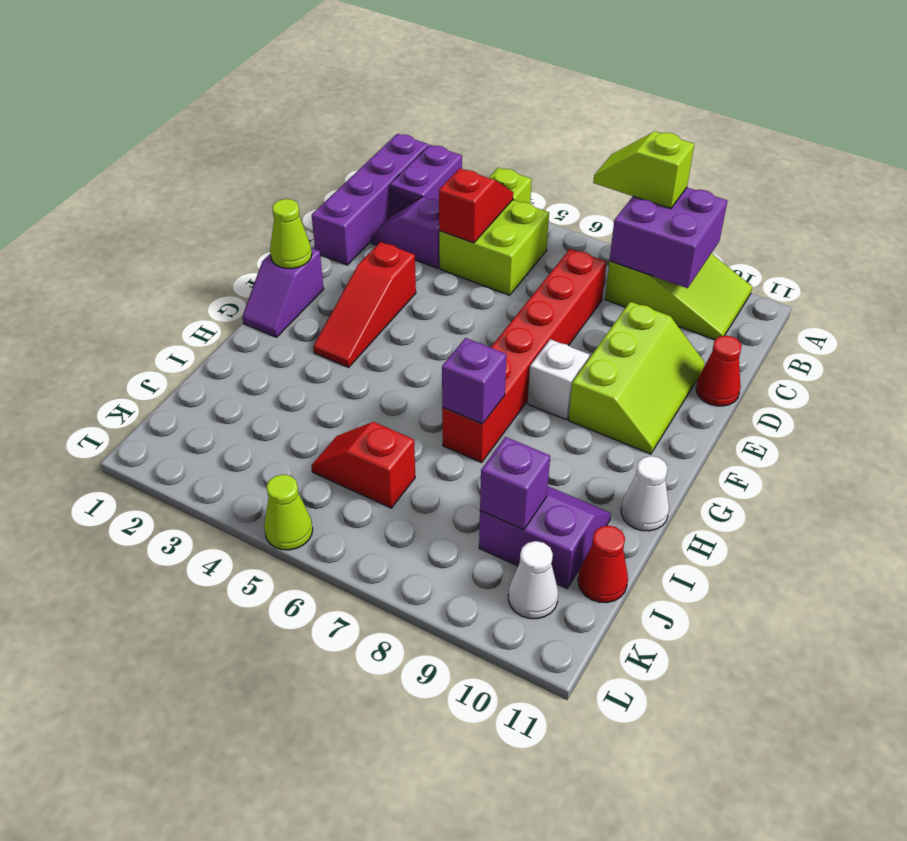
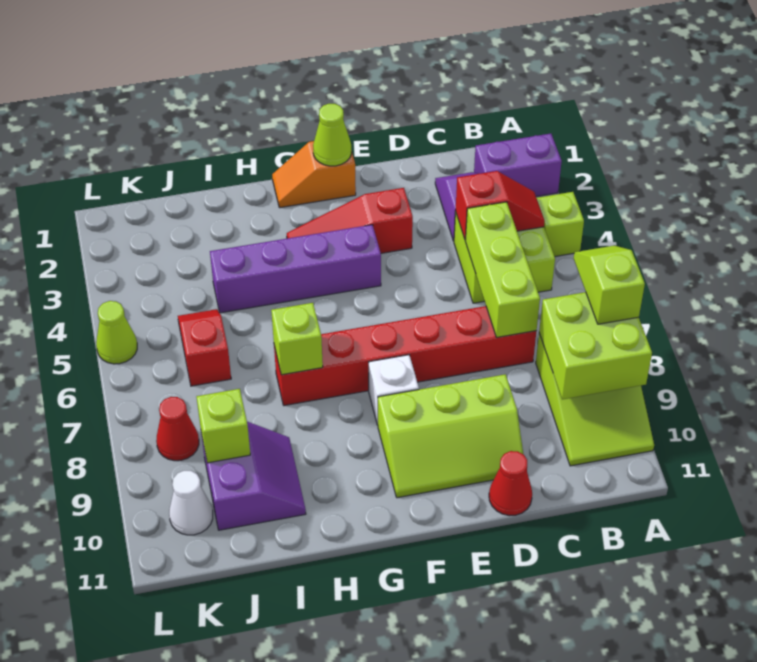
purple brick A1:D1 level 1 -> purple brick F4:I4 level 1
purple brick A8:B9 level 2 -> lime brick A8:B9 level 2
none -> lime brick C5:C7 level 2
purple slope F1:G1 level 1 top F -> orange slope F1:G1 level 1 top F
purple brick H7 level 2 -> lime brick H7 level 2
white cone H11 level 1 -> none
purple brick J9 level 2 -> lime brick J9 level 2
red cone J11 level 1 -> red cone K8 level 1

